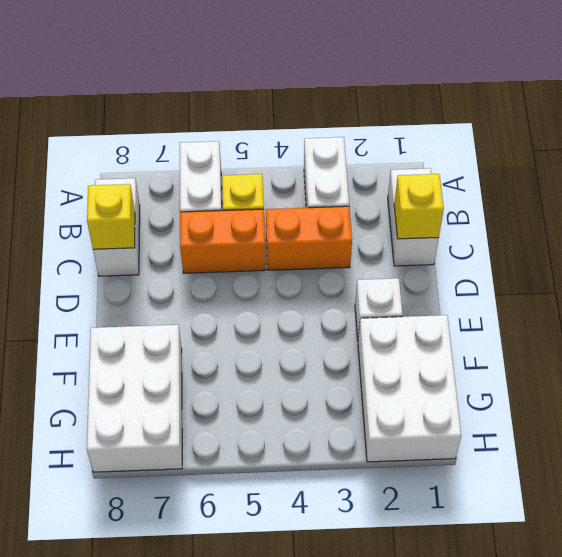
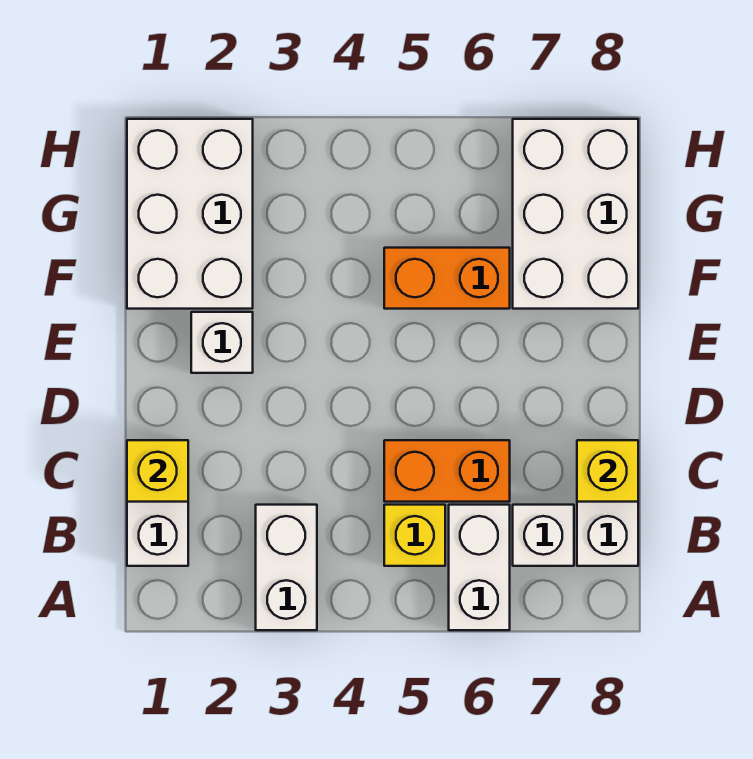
none -> white brick B7 level 1
orange brick C3:C4 level 1 -> orange brick F5:F6 level 1

